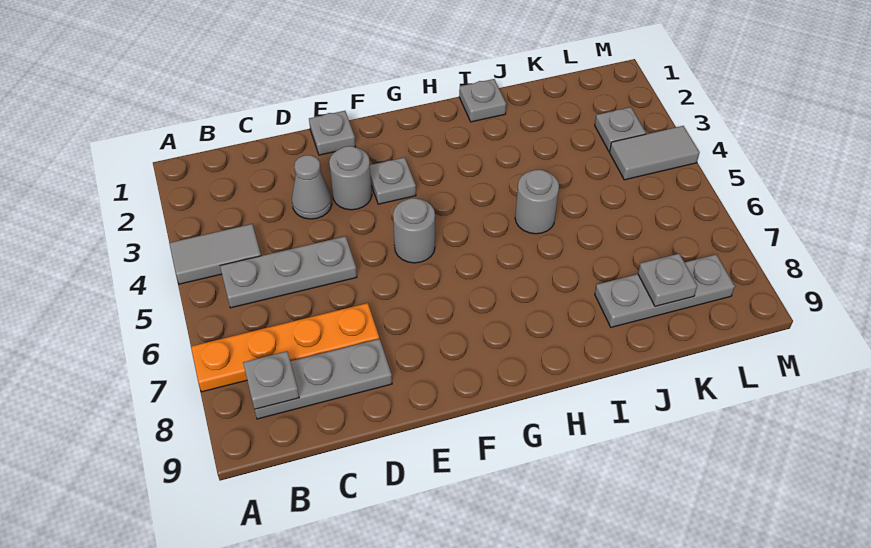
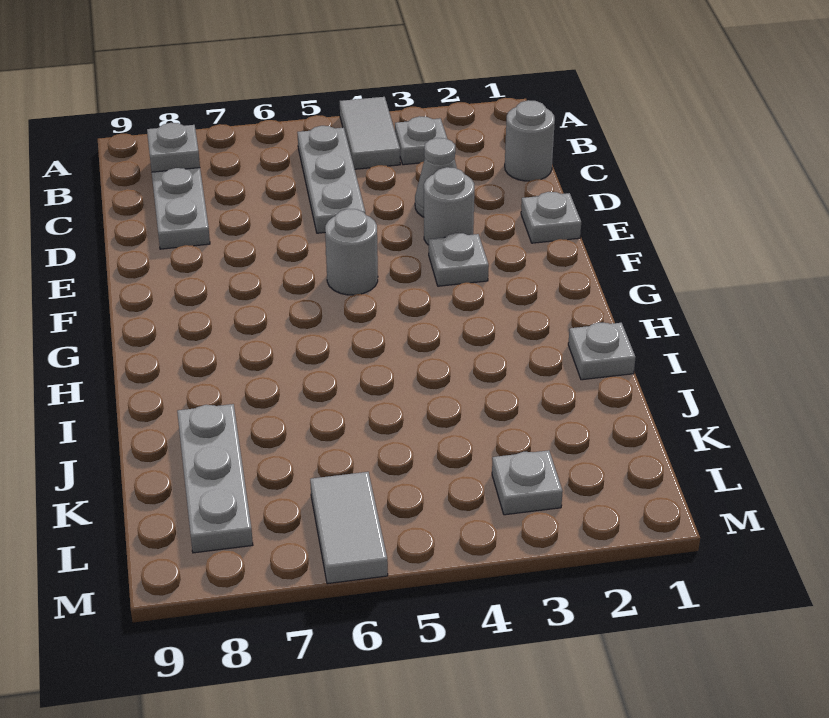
orange plate A7:D7 level 1 -> none
grey round brick I5 level 1 -> grey round brick C1 level 1
grey plate K8 level 2 -> grey plate B3 level 1
grey tile L4:M4 level 1 -> grey tile L6:M6 level 1

